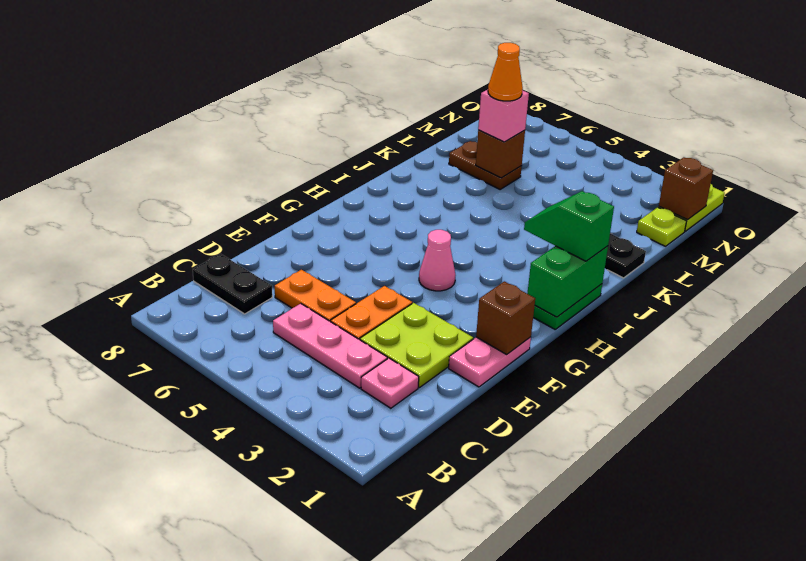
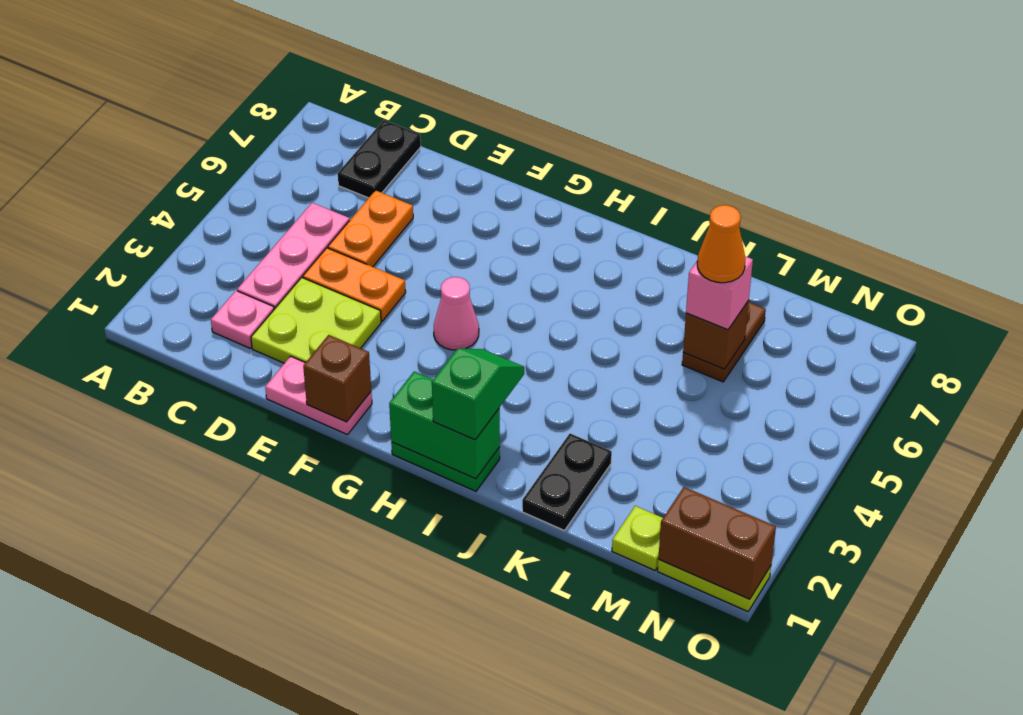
brown brick N1 level 2 -> brown brick N1:O1 level 2

